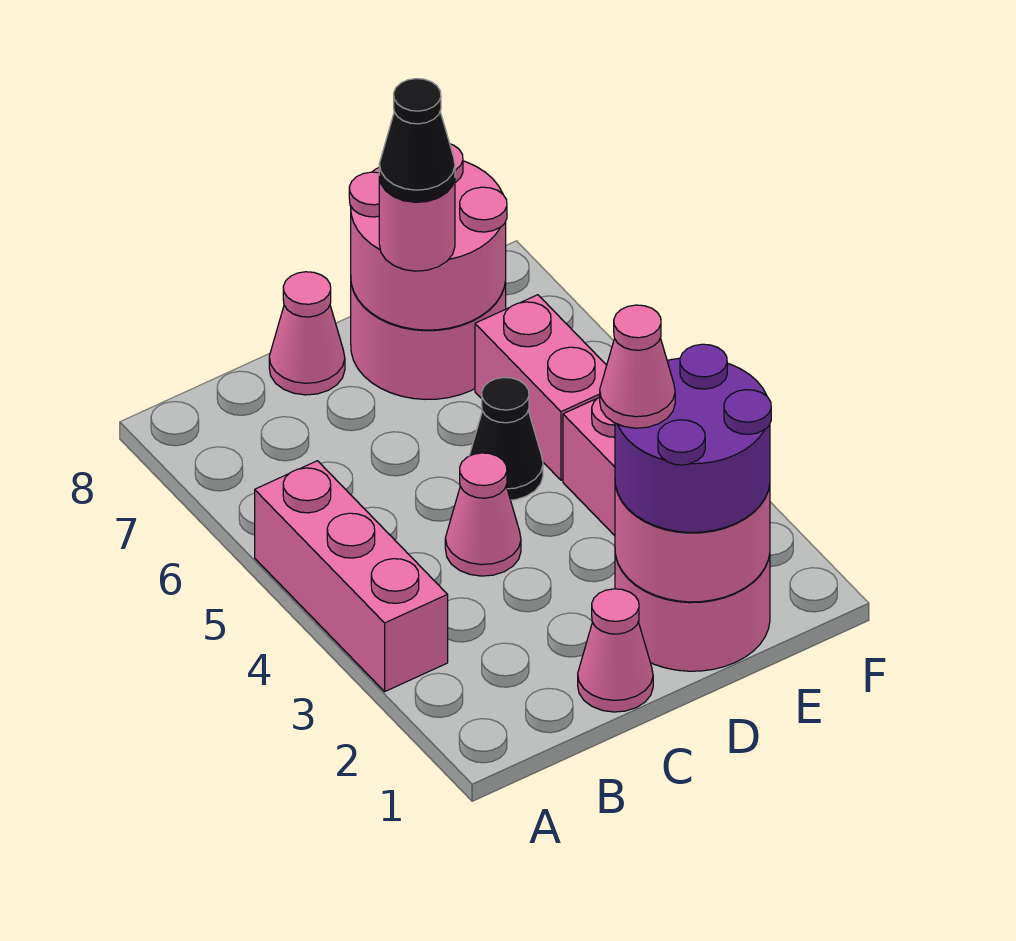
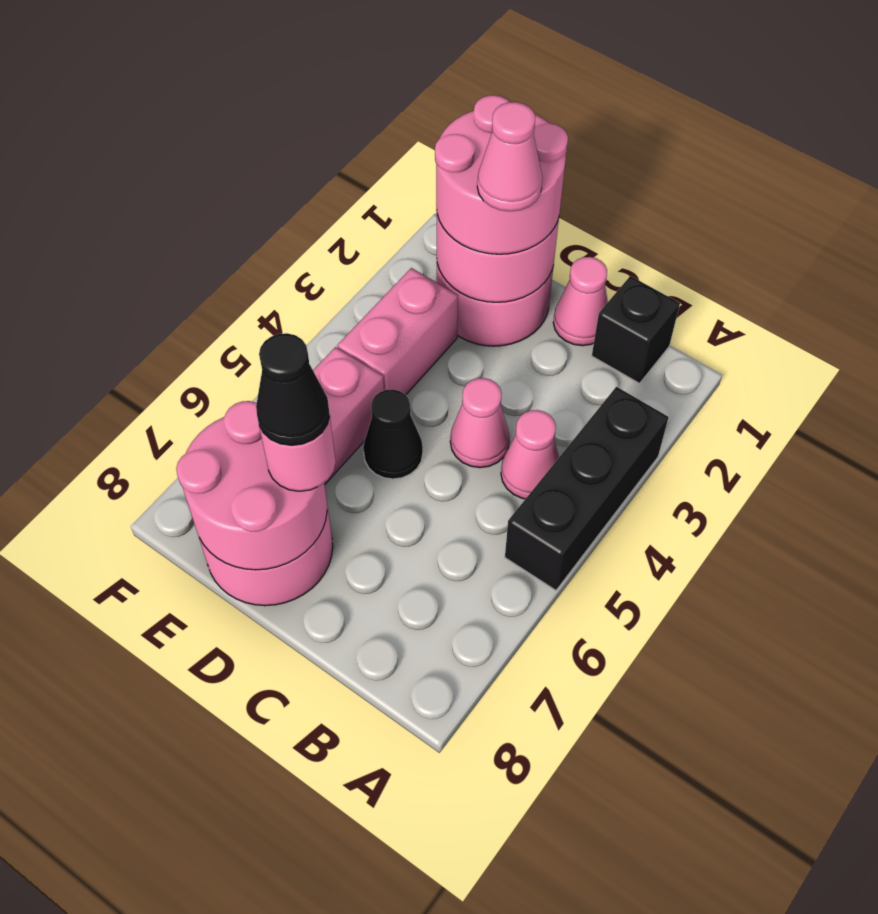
pink brick A3:A5 level 1 -> black brick A3:A5 level 1
none -> black brick B1 level 1
pink cone C8 level 1 -> pink cone B4 level 1
purple round brick D1:E2 level 3 -> pink round brick D1:E2 level 3

